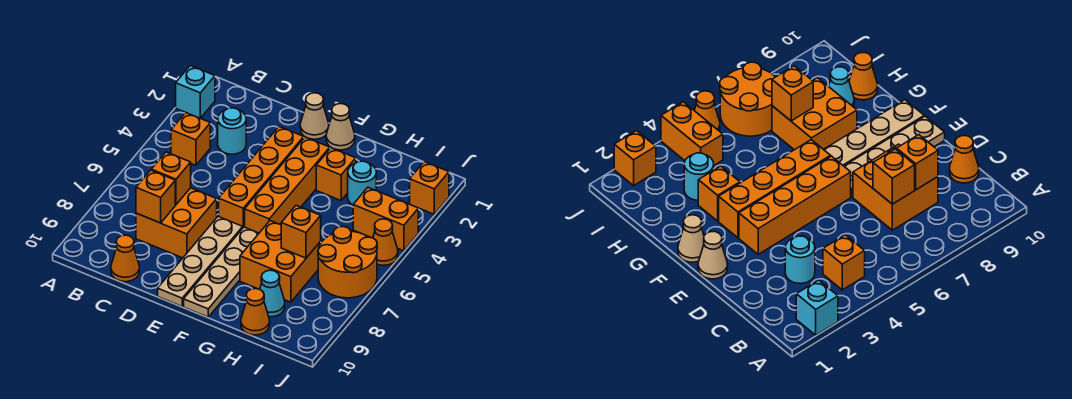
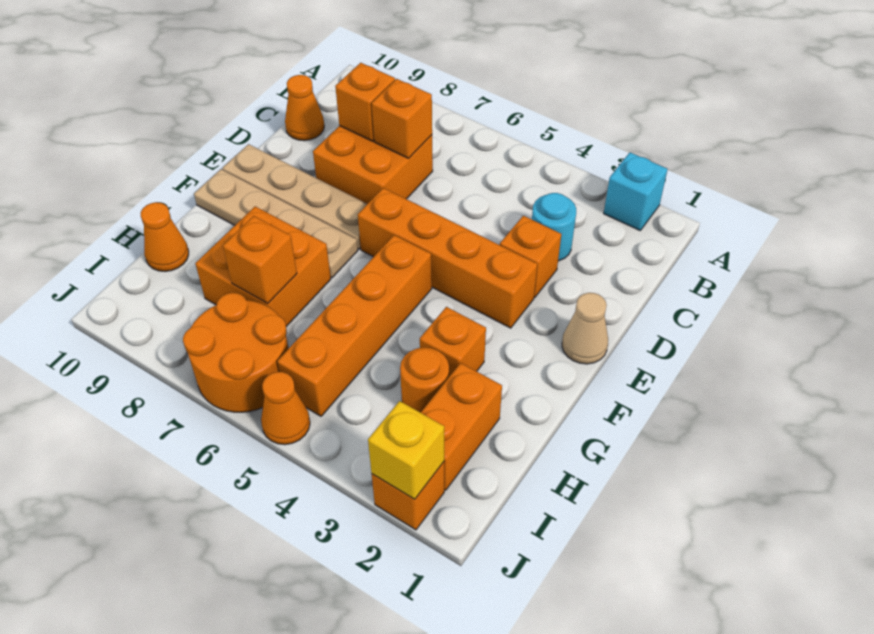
orange brick B4 level 1 -> orange brick D3 level 1
tan cone F1 level 1 -> none
orange brick F3:F6 level 1 -> orange brick F5:I5 level 1
cyan round brick H3 level 1 -> orange round brick H3 level 1
cyan cone H9 level 1 -> none
orange brick I4:J4 level 1 -> orange brick H2:I2 level 1
none -> yellow brick J2 level 2

